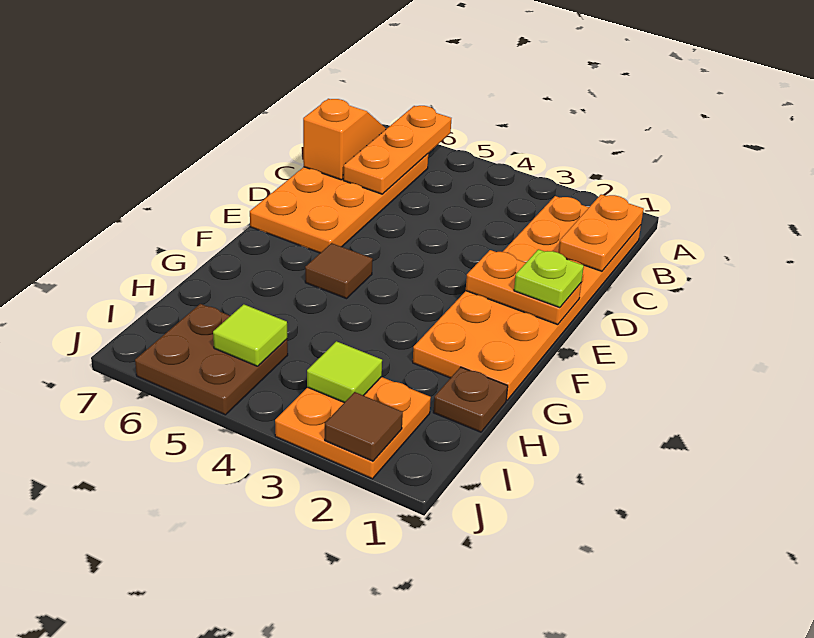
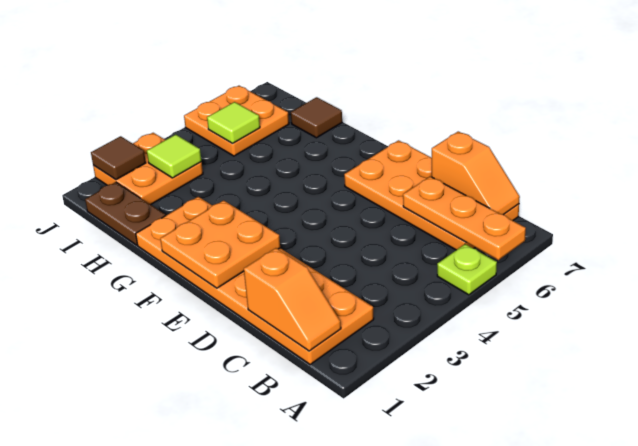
orange plate B1:C1 level 2 -> orange slope B1:C1 level 2 top C
orange plate E1:E2 level 2 -> orange plate E1:F2 level 2
lime plate E1 level 3 -> lime plate A5 level 1
brown tile F5 level 1 -> brown tile H7 level 1
brown plate H1 level 1 -> brown plate H1:I1 level 1
brown plate I5:J6 level 1 -> orange plate I5:J6 level 1

